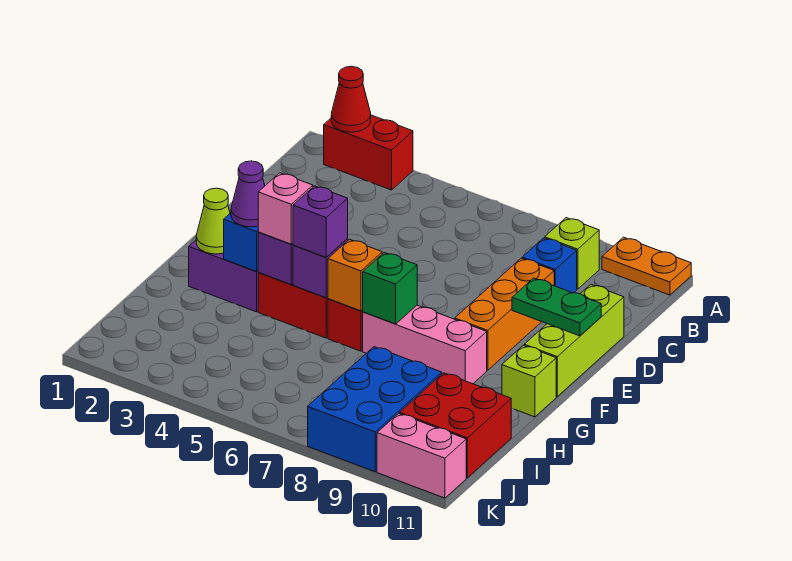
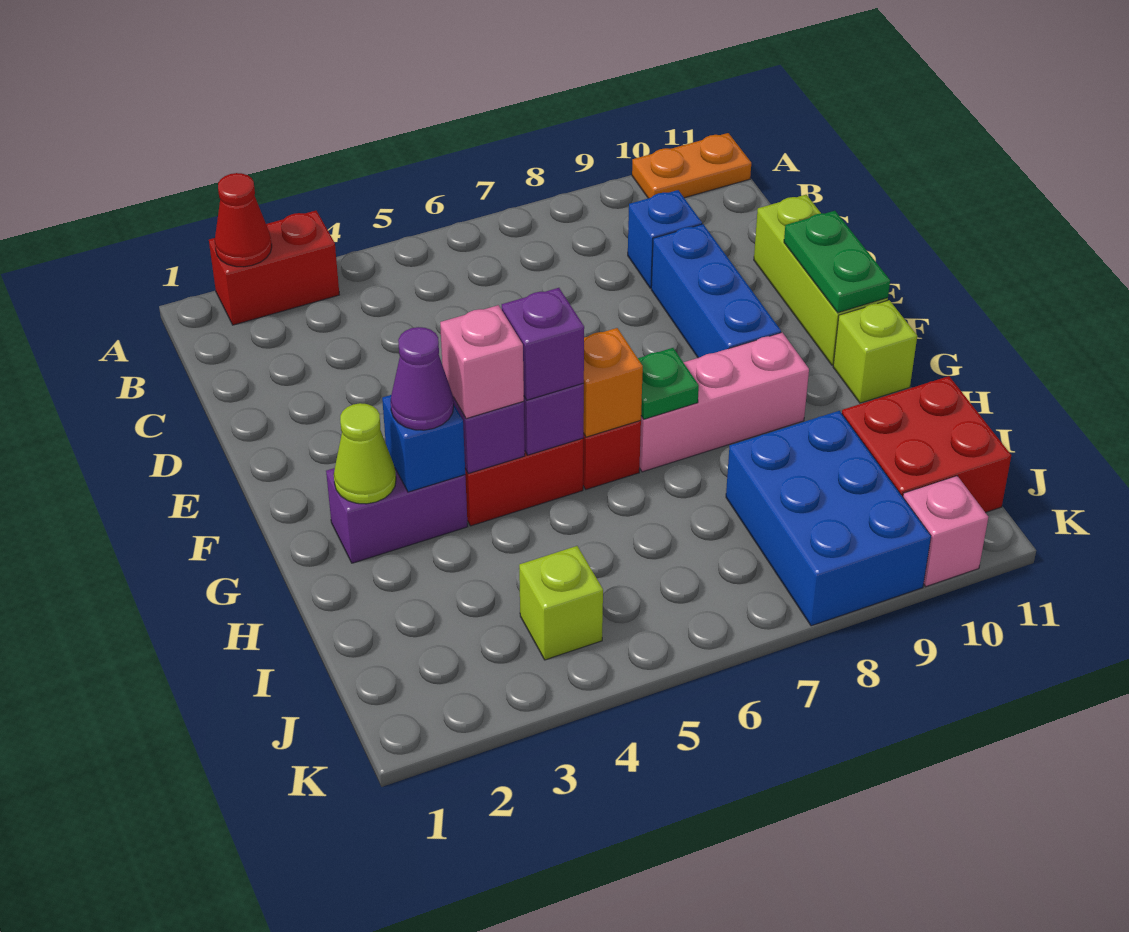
lime brick B9 level 1 -> lime brick J4 level 1
orange brick D9:F9 level 1 -> blue brick D9:F9 level 1
green plate E10:E11 level 2 -> green plate E11:F11 level 2
green brick G7 level 2 -> green plate G7 level 2
pink brick K10:K11 level 1 -> pink brick K10 level 1

